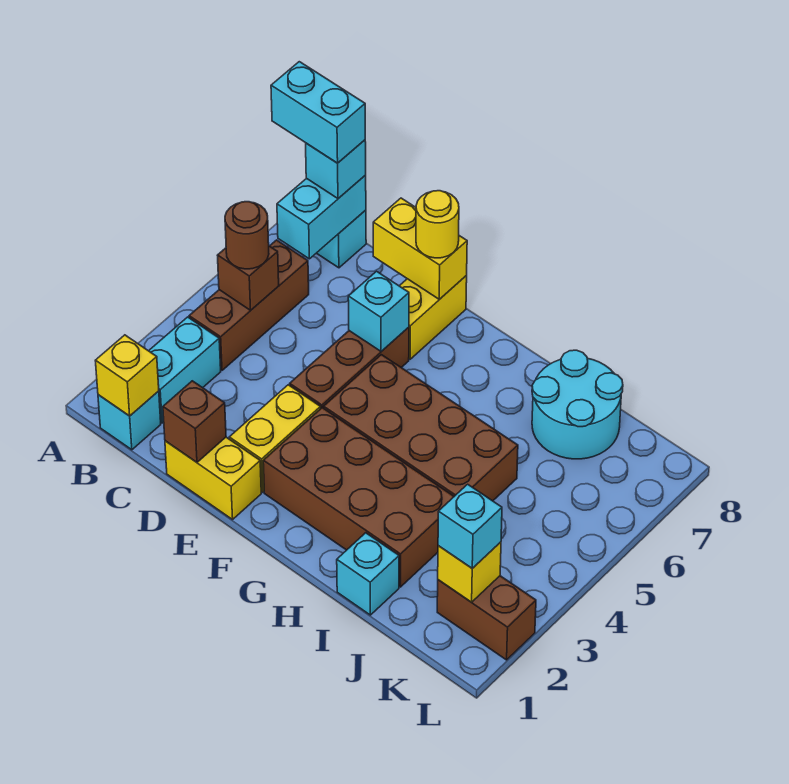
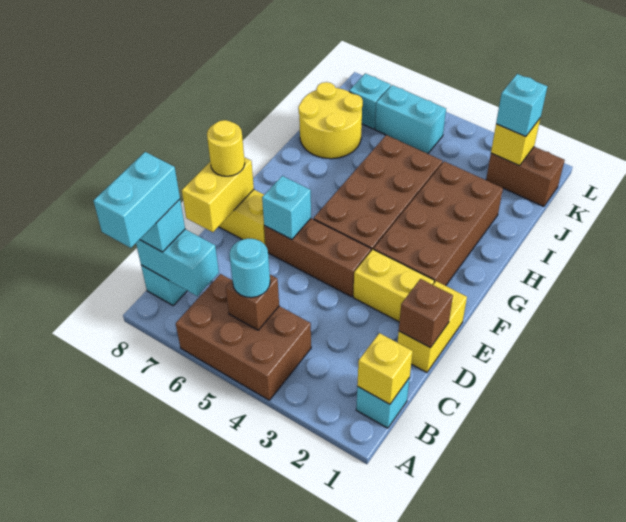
cyan brick B2:B3 level 1 -> cyan brick K5:K6 level 1
brown brick B4:B6 level 1 -> brown brick A4:B6 level 1
brown round brick B5 level 3 -> cyan round brick B5 level 3
cyan brick I1 level 1 -> cyan brick K7 level 1
cyan round brick I7:J8 level 1 -> yellow round brick I7:J8 level 1
brown brick K2:L2 level 1 -> brown brick K1:K2 level 1

